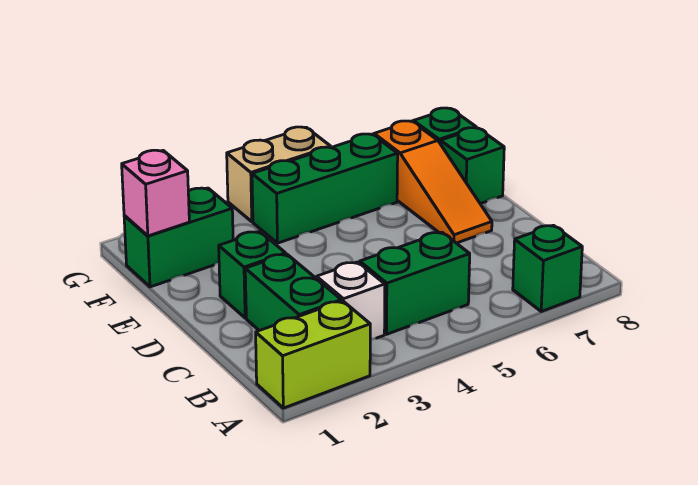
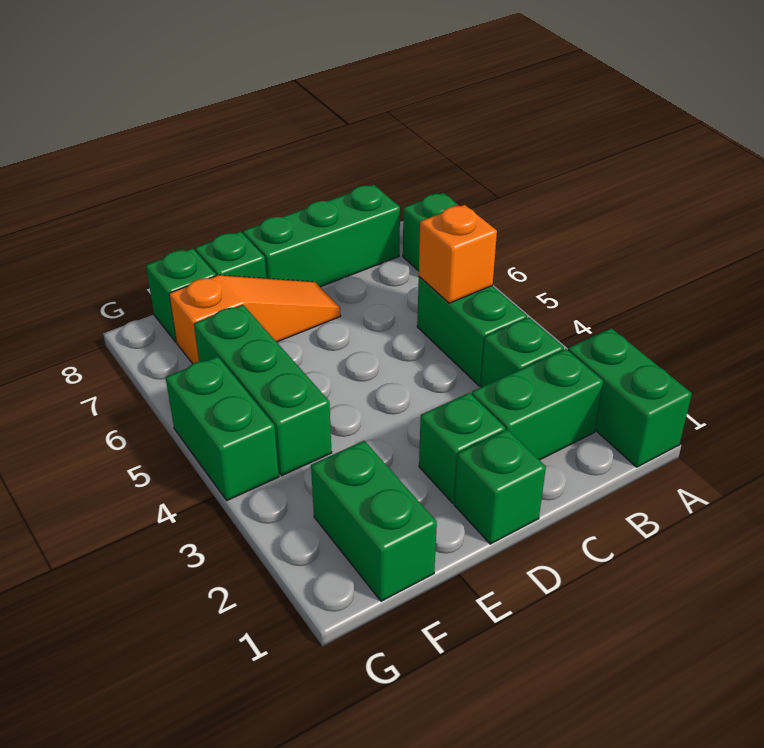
lime brick A1:A2 level 1 -> green brick A1:A2 level 1
white brick B3 level 1 -> green brick B3 level 1
none -> orange brick B5 level 2
none -> green brick B8:D8 level 1
none -> green brick D1 level 1
pink brick F1 level 2 -> none
tan brick G4:G5 level 1 -> green brick G4:G5 level 1

